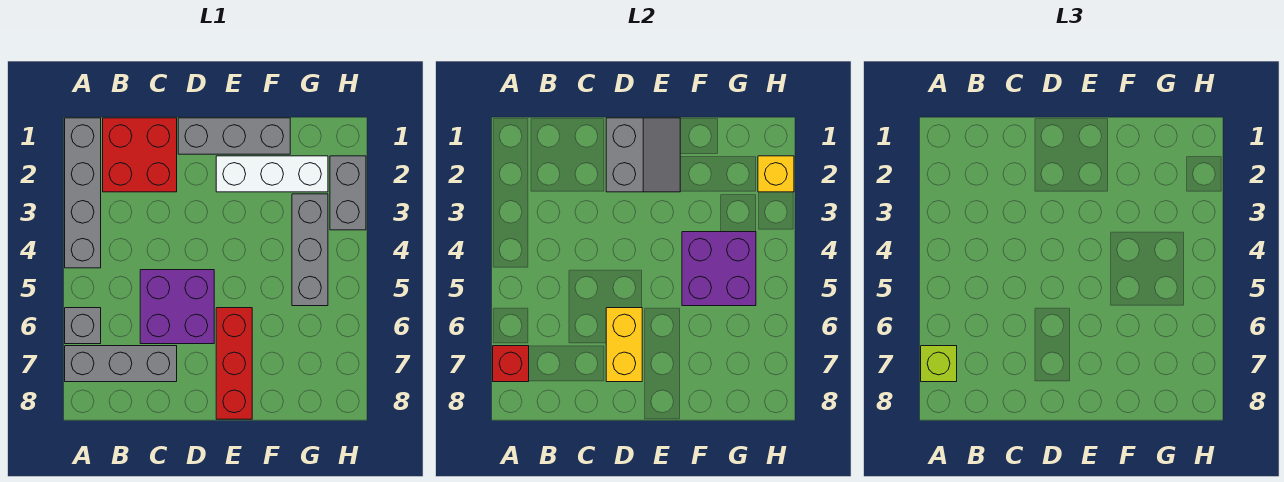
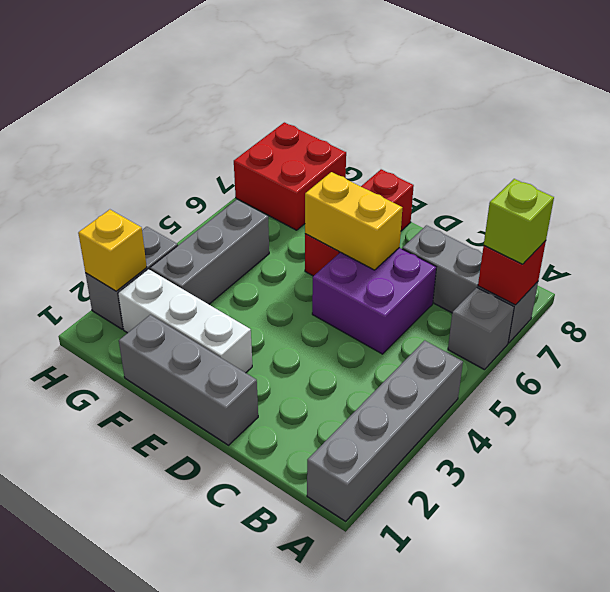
red brick B1:C2 level 1 -> red brick G7:H8 level 1
grey slope D1:E2 level 2 top D -> none
yellow brick D6:D7 level 2 -> yellow brick D6:E6 level 2
purple brick F4:G5 level 2 -> none

